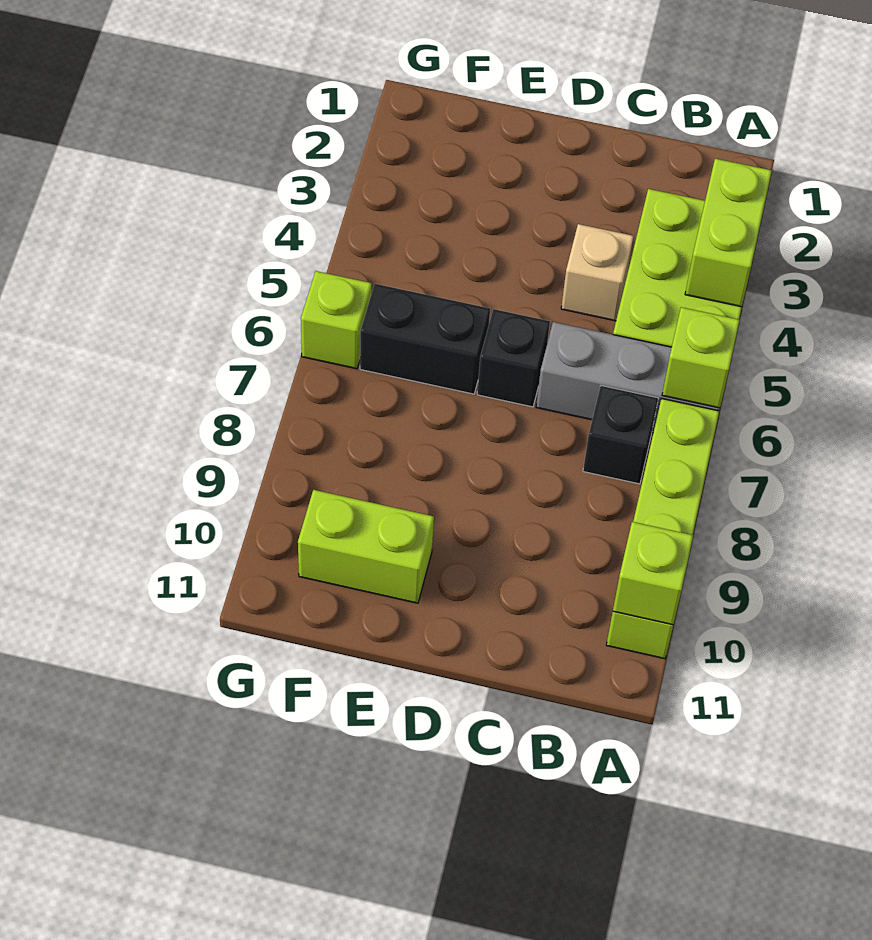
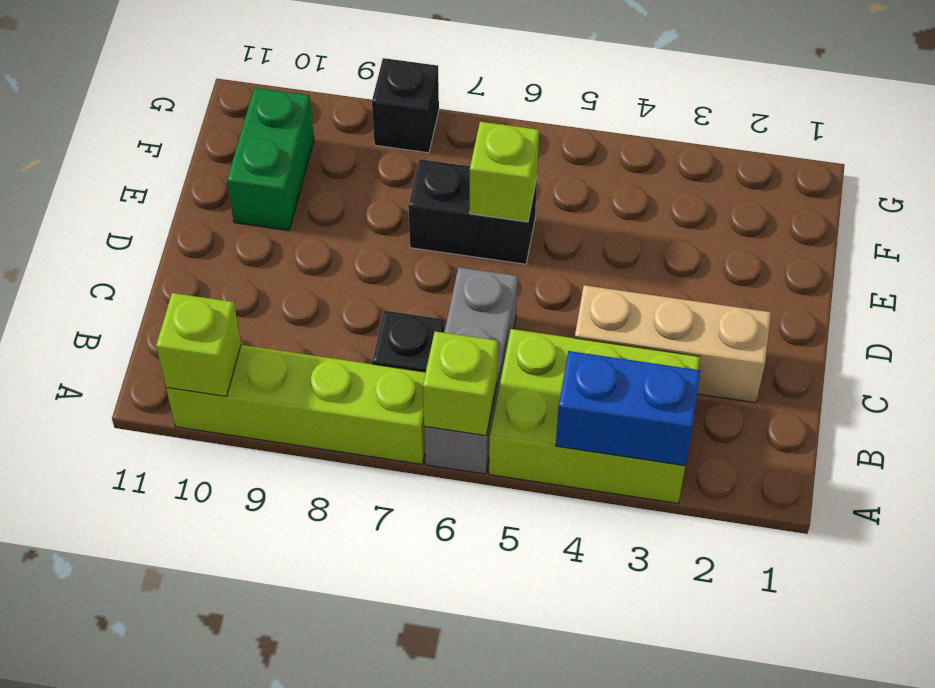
lime brick A3:A4 level 2 -> blue brick A3:A4 level 2
tan brick C4 level 1 -> tan brick C2:C4 level 1
black brick D6 level 1 -> black brick G8 level 1
black brick E6:F6 level 1 -> black brick E6:E7 level 1
lime brick E10:F10 level 1 -> green brick E10:F10 level 1
lime brick G6 level 1 -> lime brick E6 level 2

